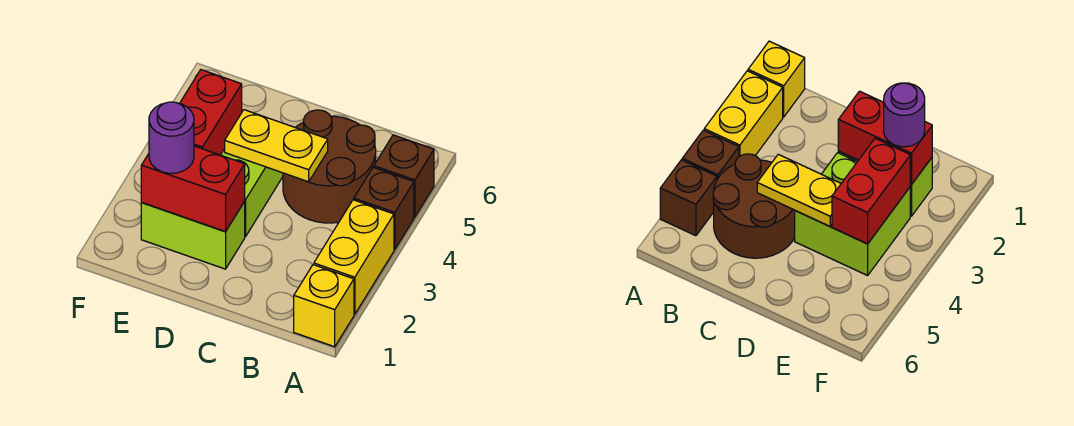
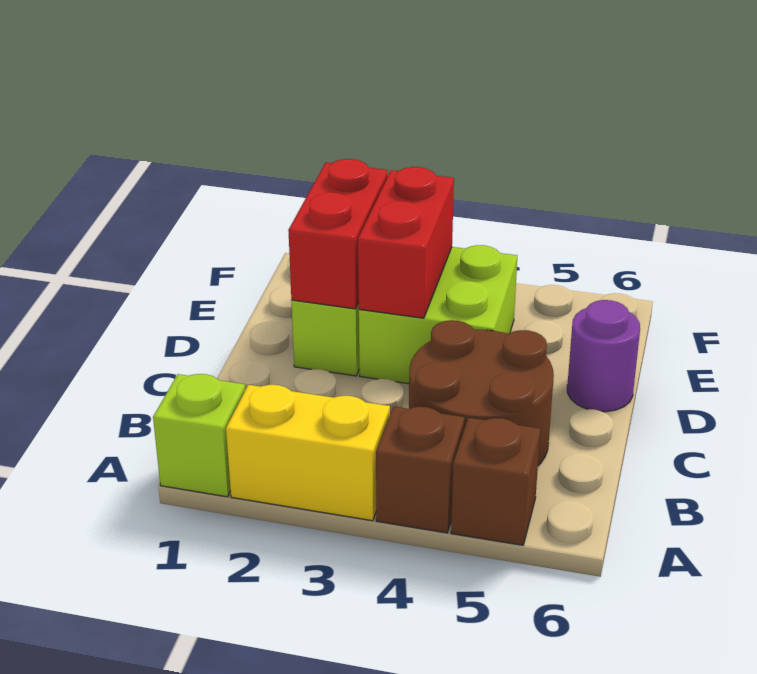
yellow brick A1 level 1 -> lime brick A1 level 1
yellow plate C4:D4 level 2 -> none
purple round brick E2 level 3 -> purple round brick D6 level 1
red brick E3:E4 level 2 -> red brick D3:E3 level 2

